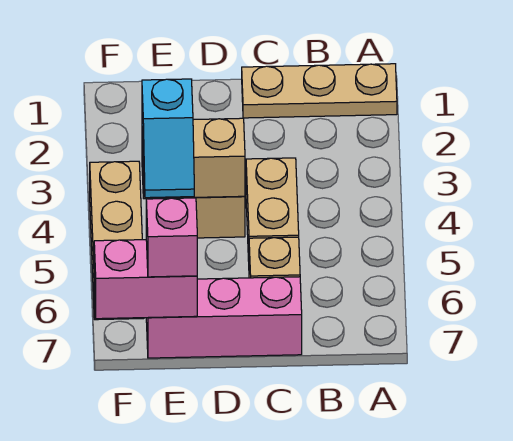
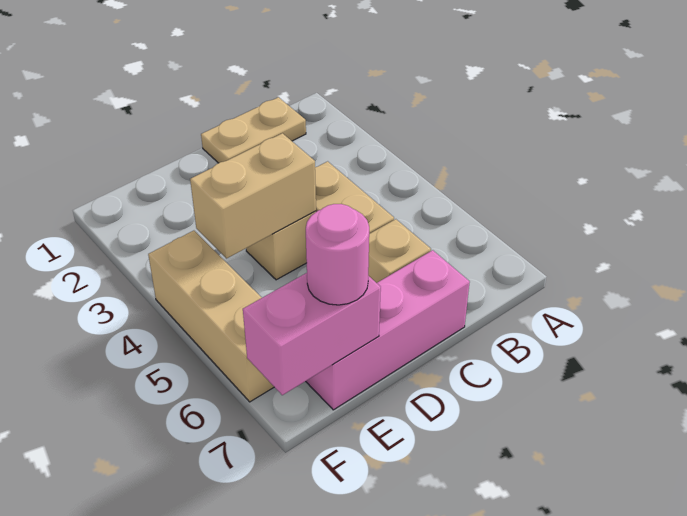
tan plate A1:C1 level 1 -> tan plate B1:C1 level 1
cyan slope E4:E5 level 3 top 4 -> none
pink brick E7 level 3 -> pink round brick E7 level 3

